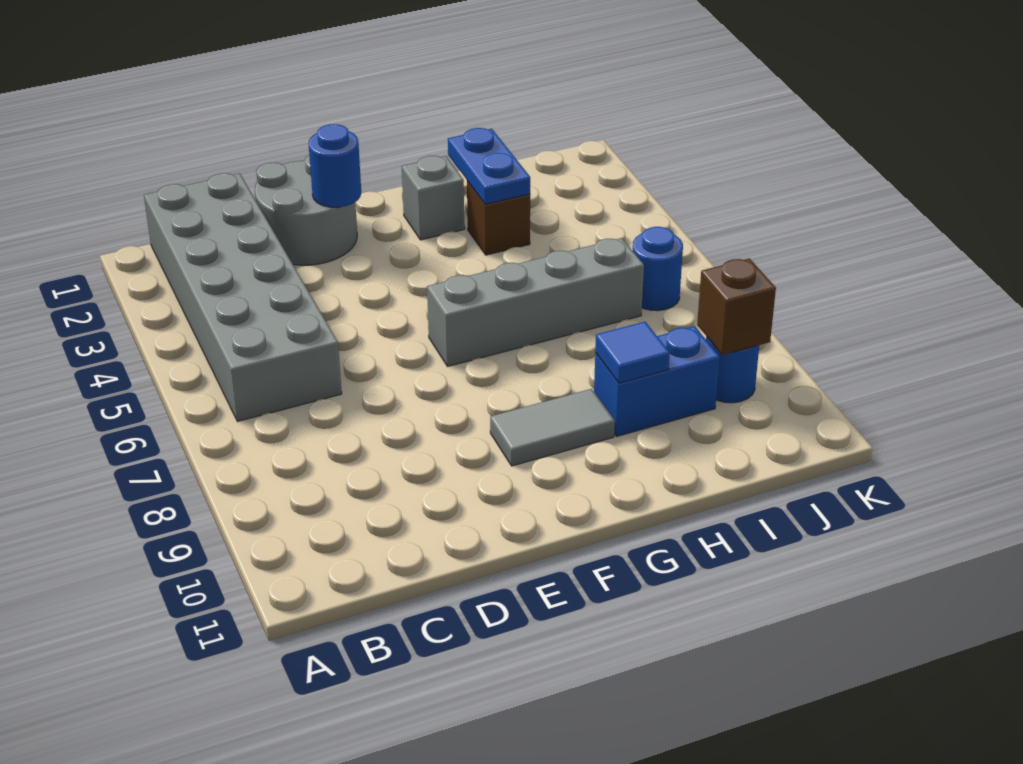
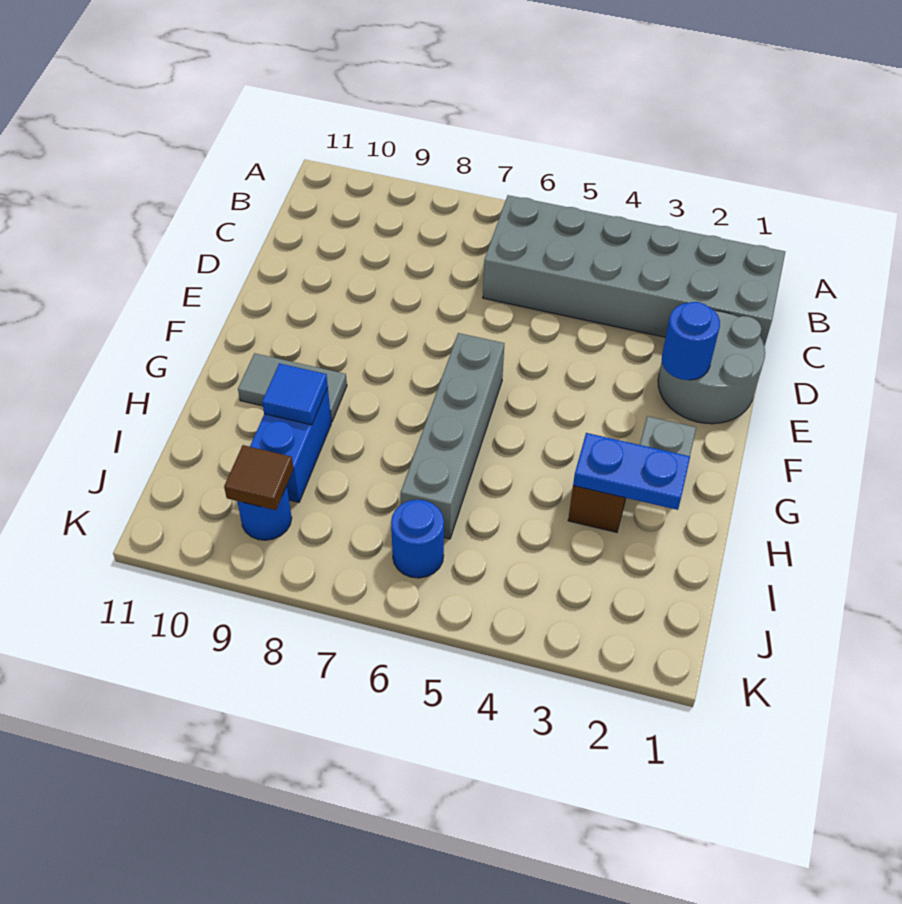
grey tile F9:G9 level 1 -> grey tile G9:G10 level 1
brown brick J9 level 2 -> brown tile J9 level 2

